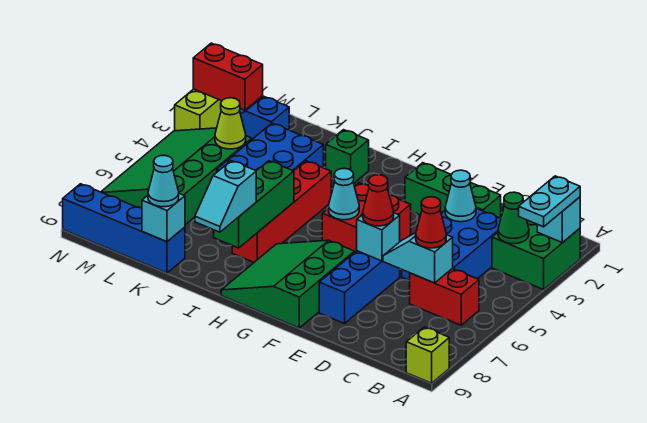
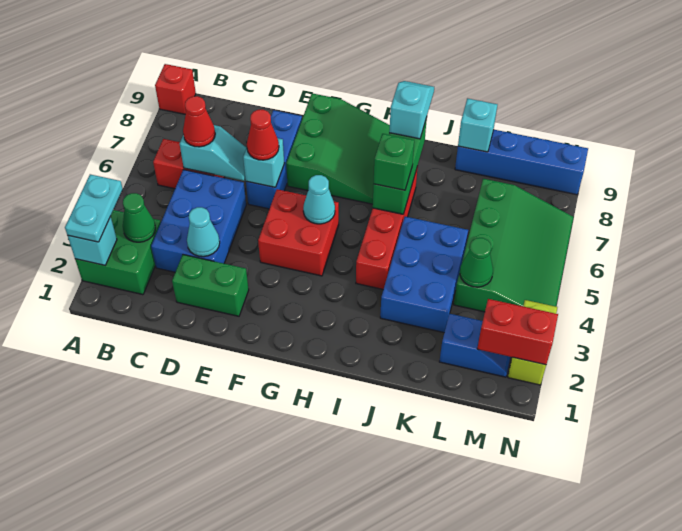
lime brick A9 level 1 -> red brick A9 level 1
green brick D2:F2 level 1 -> green brick D2:E2 level 1
green brick I2 level 1 -> green brick I6 level 3
cyan cone K9 level 3 -> none
lime cone L4 level 2 -> green cone L4 level 2

